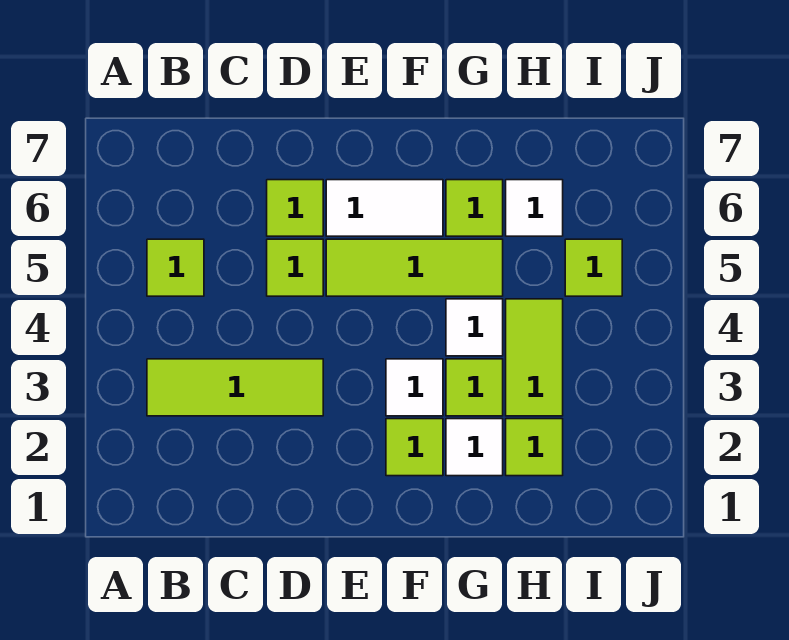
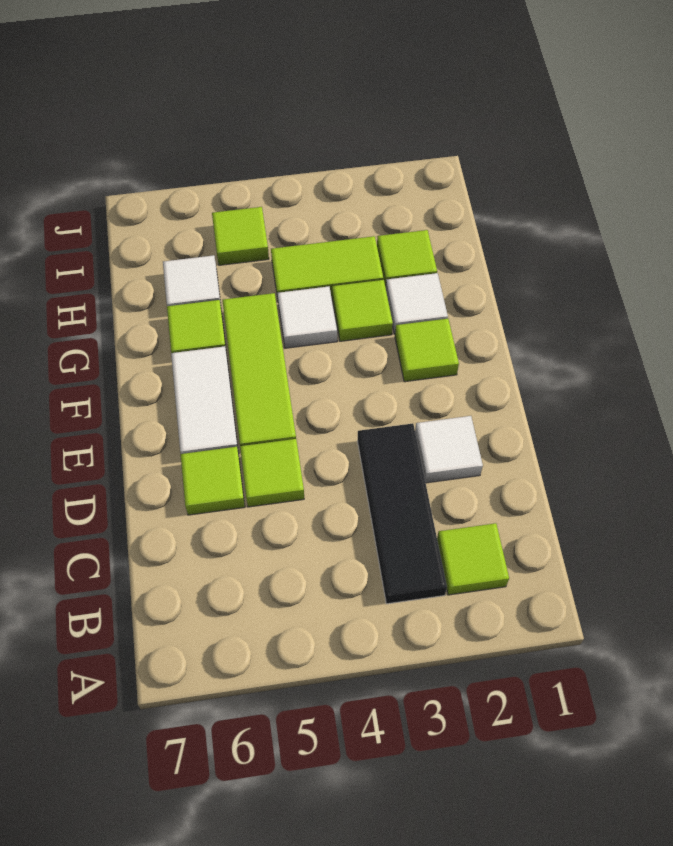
lime tile B3:D3 level 1 -> black tile B3:D3 level 1
lime tile B5 level 1 -> lime tile B2 level 1
white tile F3 level 1 -> white tile D2 level 1

